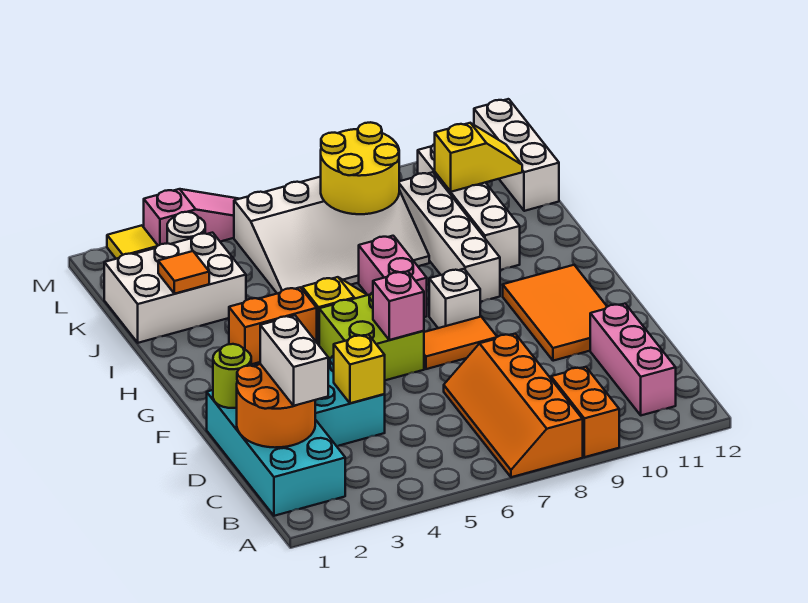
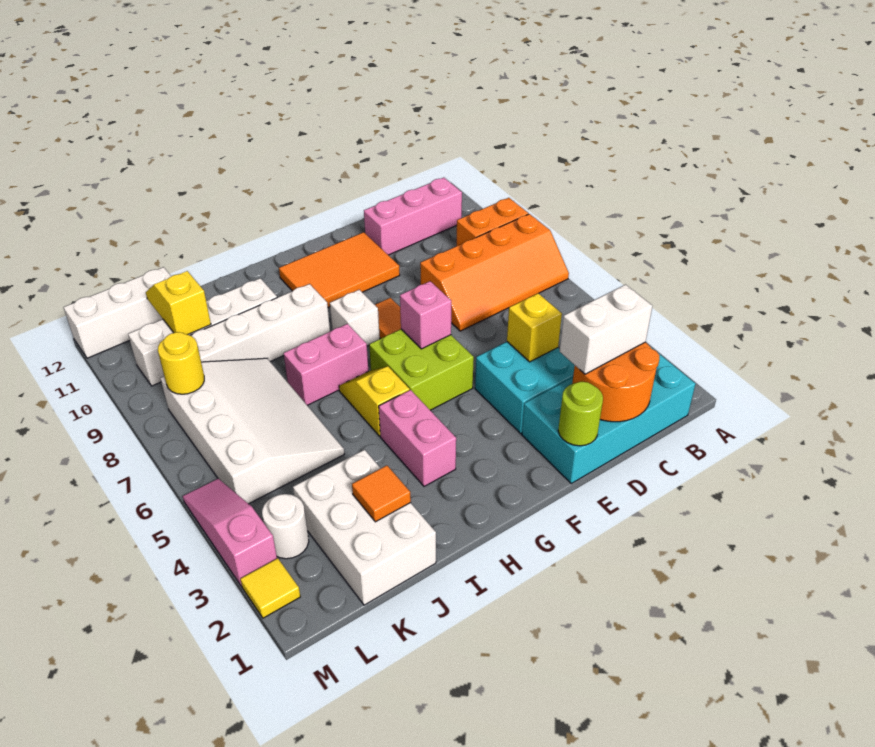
orange brick H3:H4 level 1 -> pink brick H3:H4 level 1
yellow round brick K7:L8 level 2 -> yellow round brick L8 level 2

